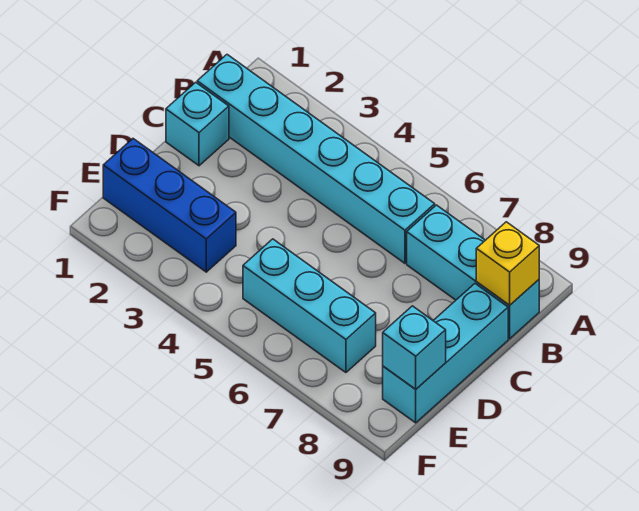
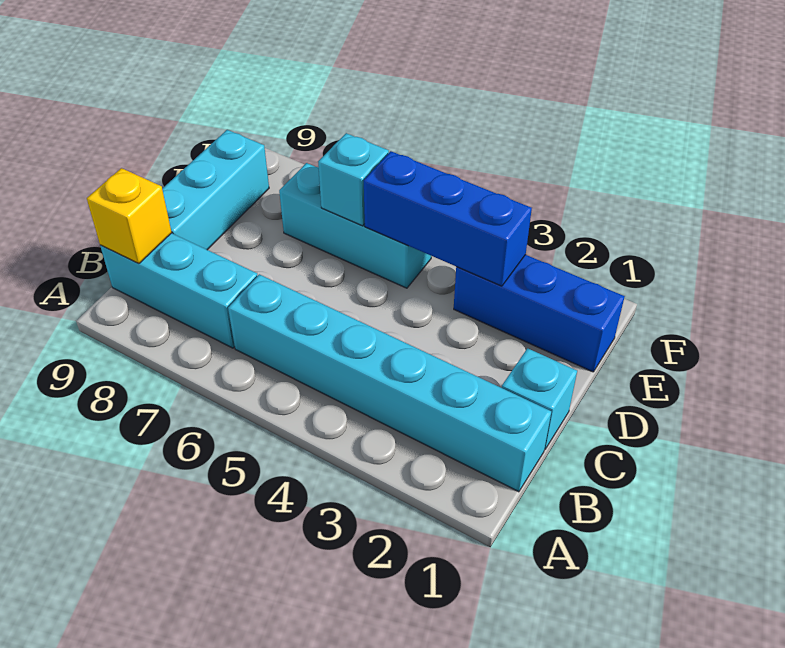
none -> blue brick E3:E5 level 2
cyan brick E9 level 2 -> cyan brick E6 level 2

